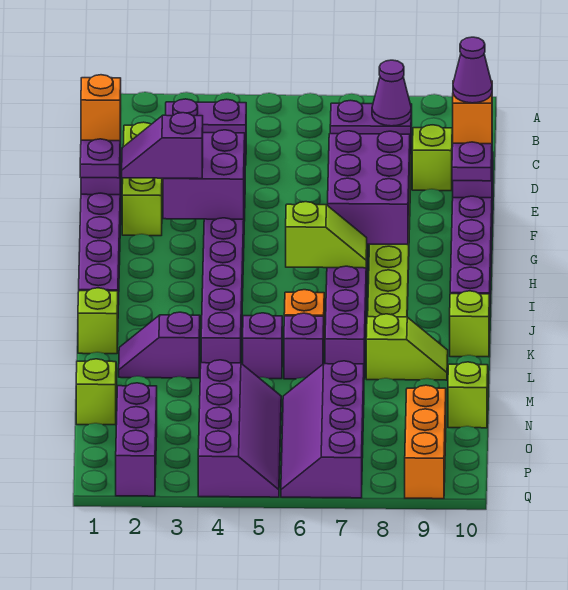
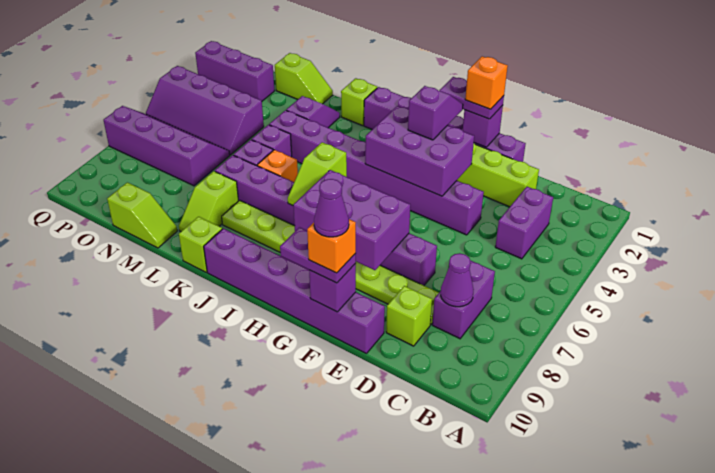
purple brick F3:G4 level 2 -> purple brick F3:H4 level 2
orange brick O9:Q9 level 1 -> none

